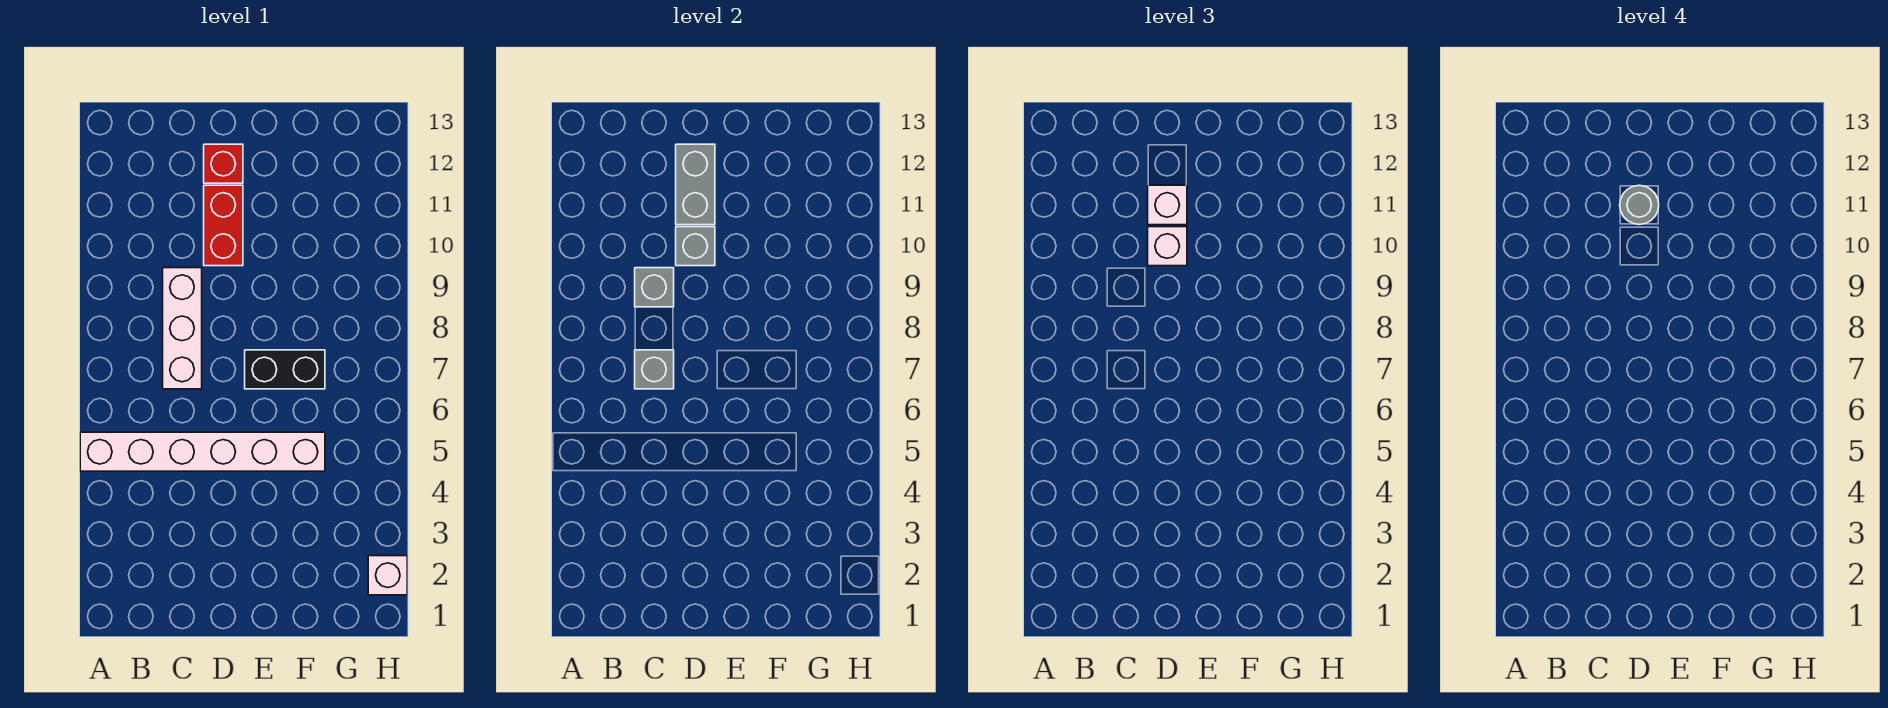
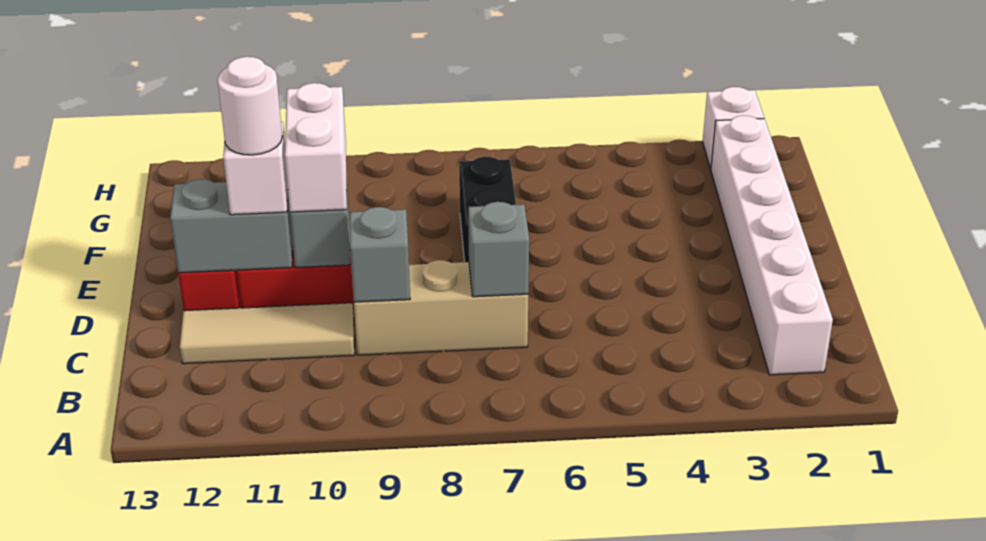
white brick A5:F5 level 1 -> white brick B2:G2 level 1
white brick C7:C9 level 1 -> tan brick C7:C9 level 1
none -> tan tile C10:C12 level 1
white brick D10 level 3 -> white brick D10:E10 level 3
grey round brick D11 level 4 -> white round brick D11 level 4

